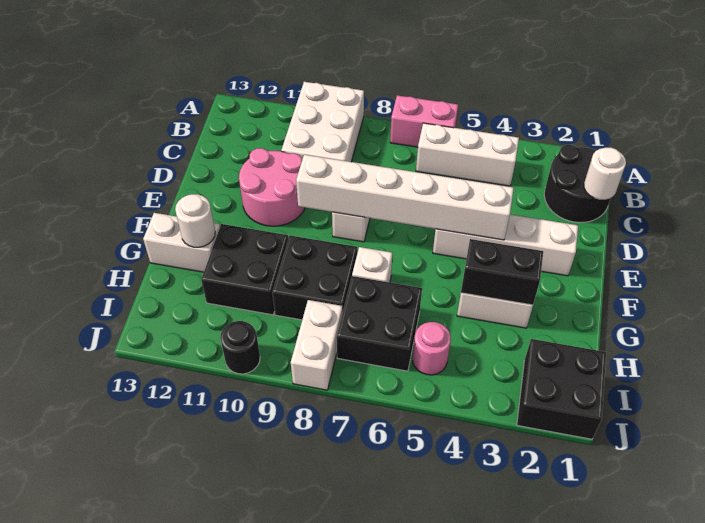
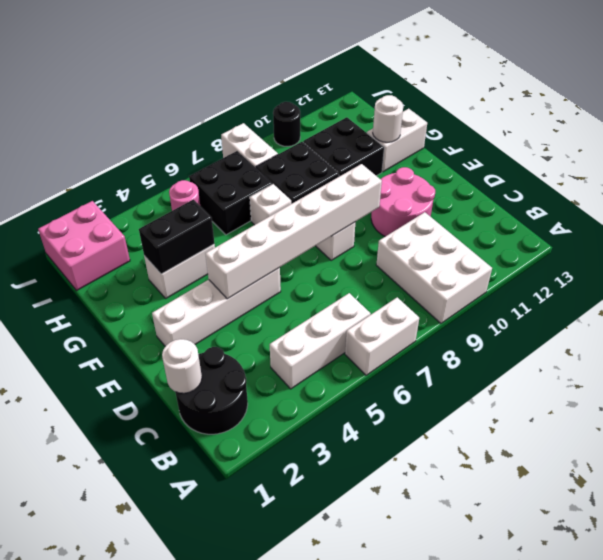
pink brick A6:A7 level 1 -> white brick A6:A7 level 1
black brick I1:J2 level 1 -> pink brick I1:J2 level 1

